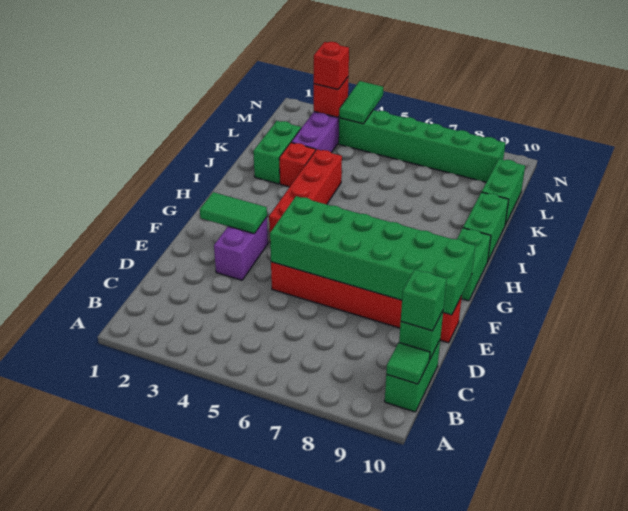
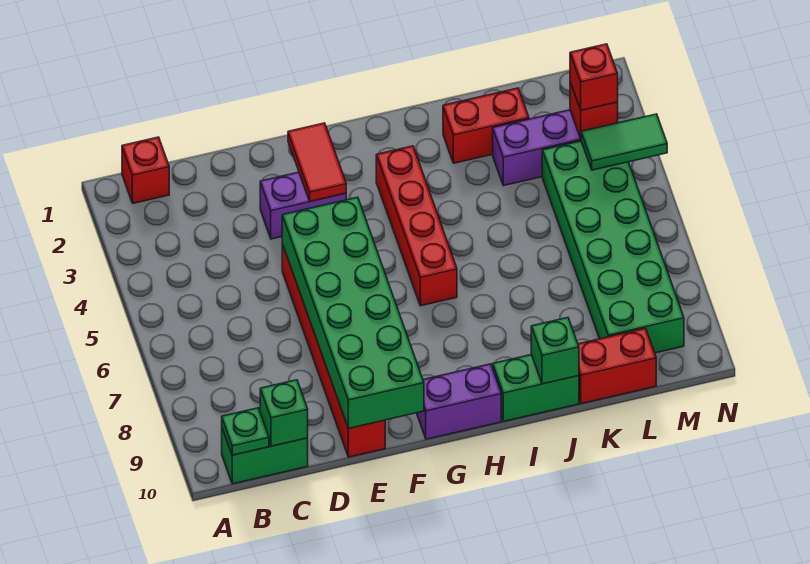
green tile B10 level 2 -> green plate B10 level 2
green brick C10 level 3 -> green brick J10 level 2
green tile F2:F3 level 2 -> red tile F2:F3 level 2
red brick G4:J4 level 1 -> red brick H3:H6 level 1
green brick G10:H10 level 1 -> purple brick G10:H10 level 1
green brick J2:K2 level 1 -> red brick J2:K2 level 1
red brick J3 level 1 -> red brick B1 level 1
green brick K10:L10 level 1 -> red brick K10:L10 level 1
green brick M4:M9 level 1 -> green brick L4:M9 level 1

